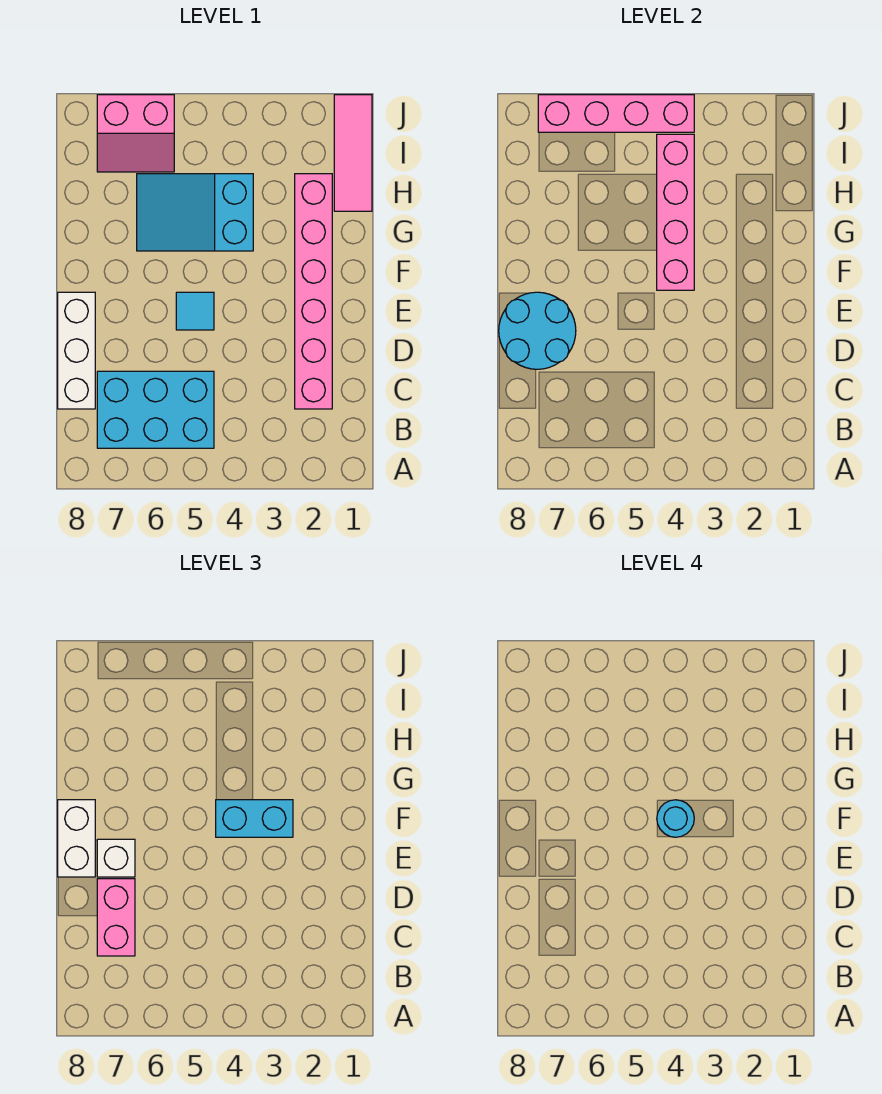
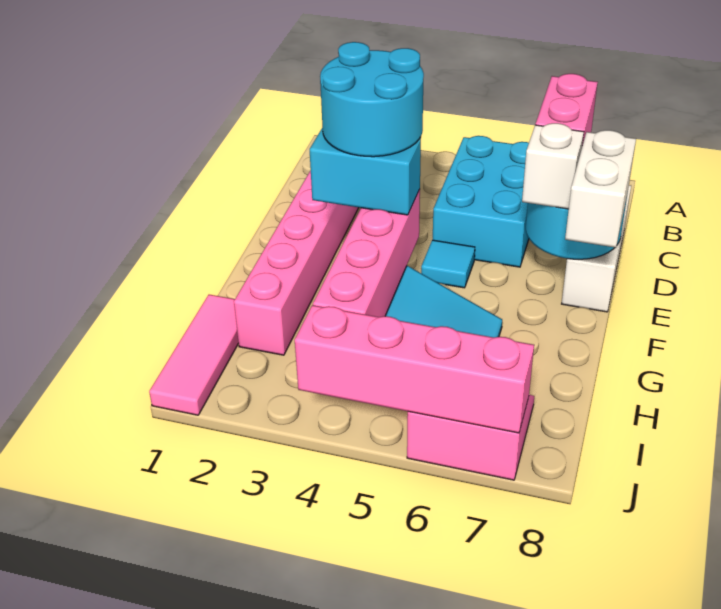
cyan brick B5:C7 level 1 -> cyan brick B5:D6 level 1
cyan round brick F4 level 4 -> cyan round brick E3:F4 level 4

